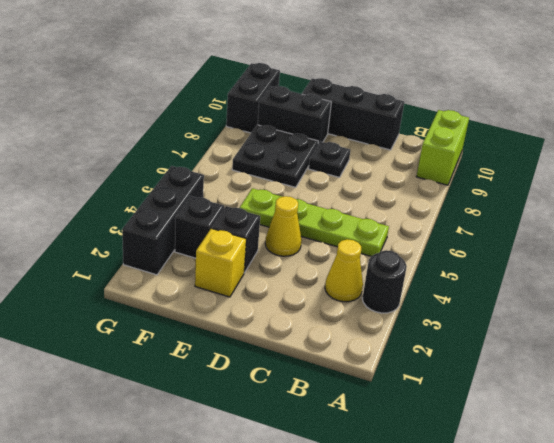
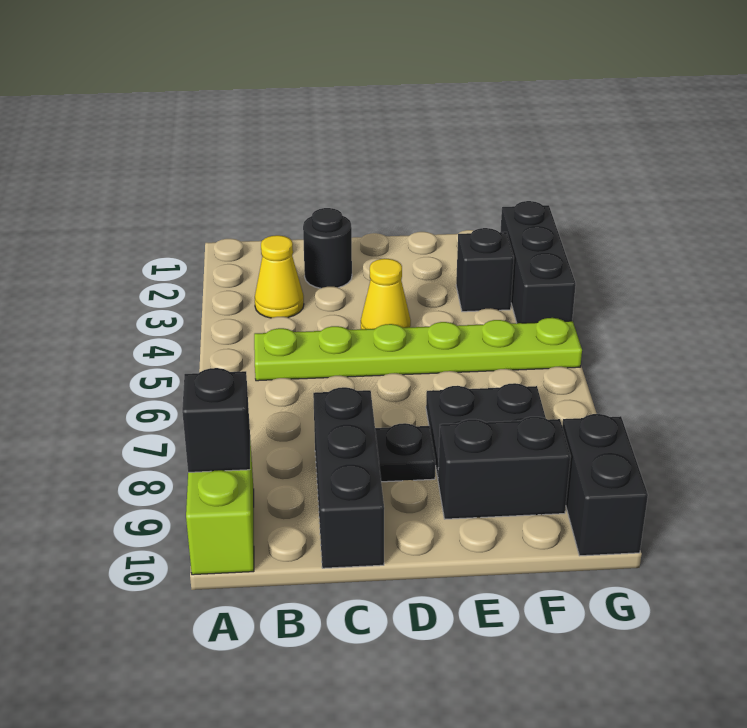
black round brick A3 level 1 -> black round brick C2 level 1
lime plate B5:E5 level 1 -> lime plate B5:G5 level 1
black brick C10:E10 level 1 -> black brick C8:C10 level 1
yellow brick E2 level 1 -> none
black brick E3 level 1 -> black brick A9 level 2

